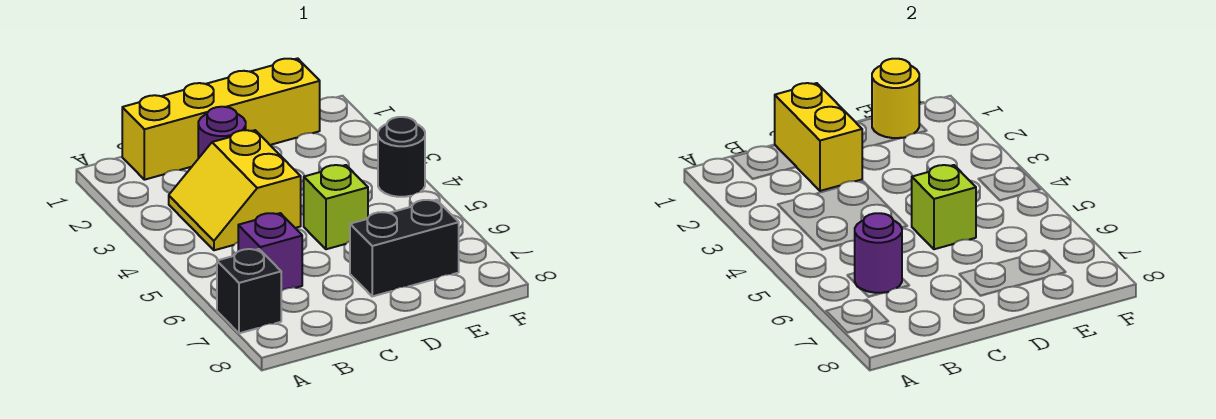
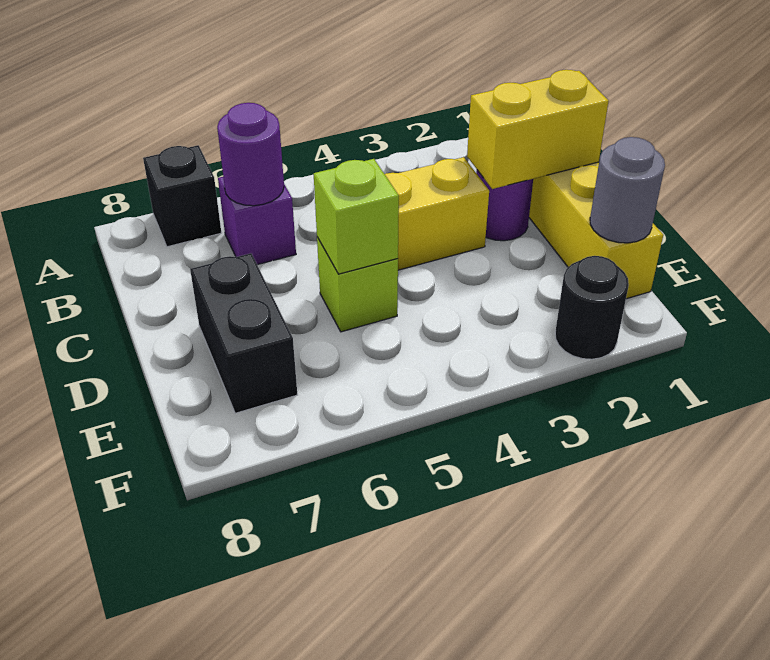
yellow round brick E1 level 2 -> grey round brick E1 level 2
black round brick F4 level 1 -> black round brick F2 level 1

